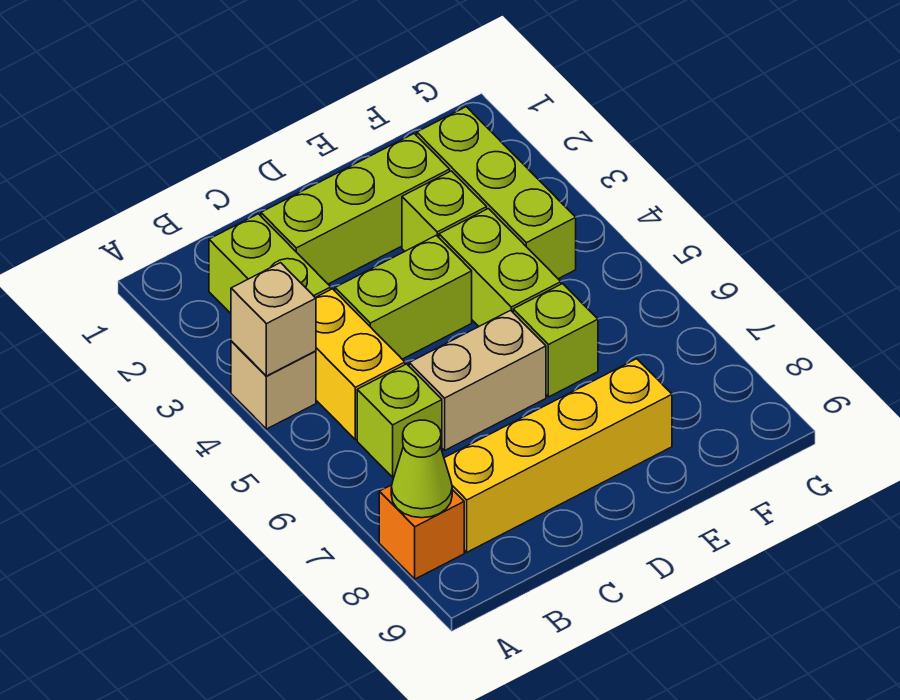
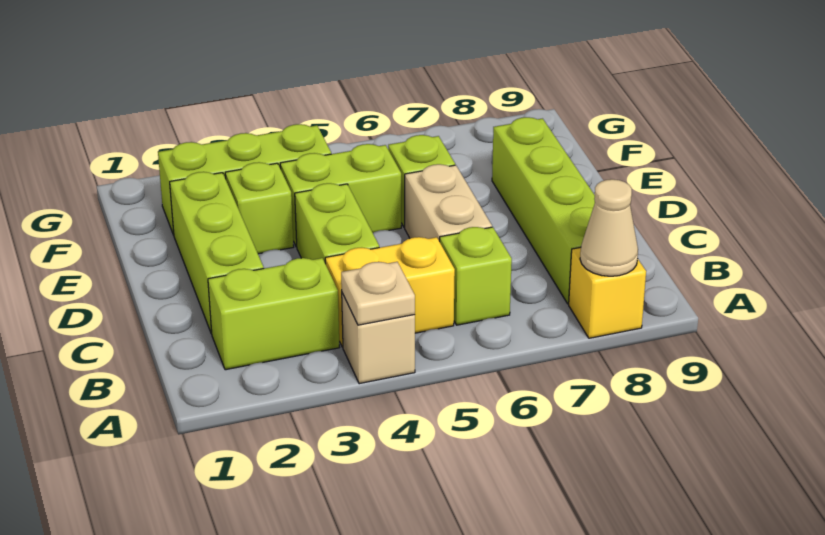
tan brick A4 level 2 -> tan plate A4 level 2
orange brick A8 level 1 -> yellow brick A8 level 1
lime cone A8 level 2 -> tan cone A8 level 2
yellow brick B8:E8 level 1 -> lime brick B8:E8 level 1

